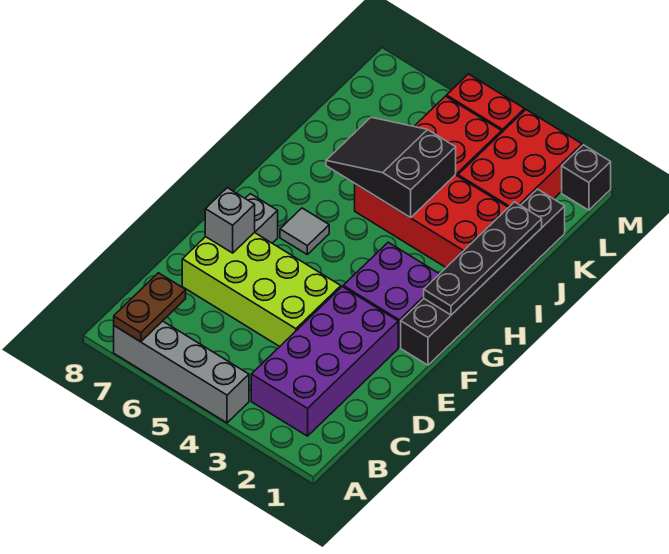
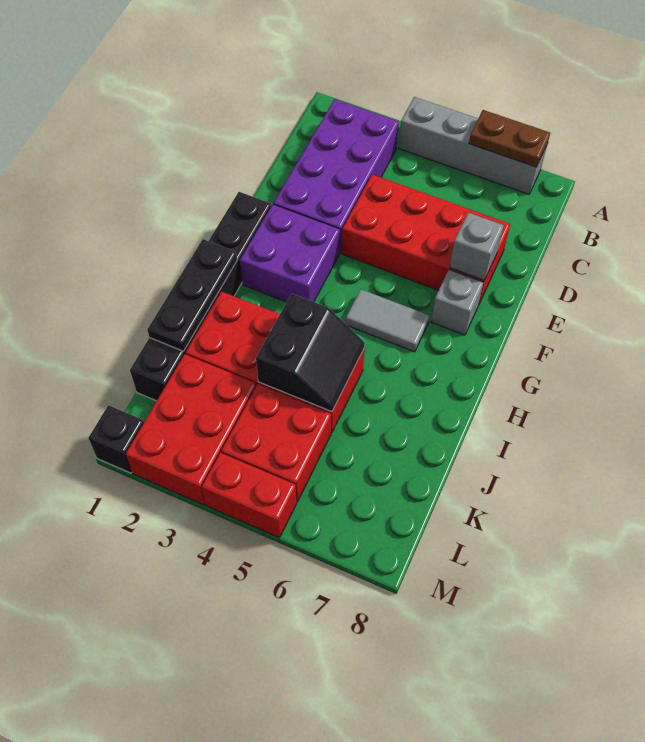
brown plate A7:B7 level 2 -> brown plate A6:A7 level 2
lime brick D4:E7 level 1 -> red brick D4:E7 level 1
black plate G1:J1 level 2 -> black plate H1:J1 level 2
grey tile G6 level 1 -> grey tile G5:G6 level 1
black slope I4:J6 level 2 top 4 -> black slope I4:J5 level 2 top 4

